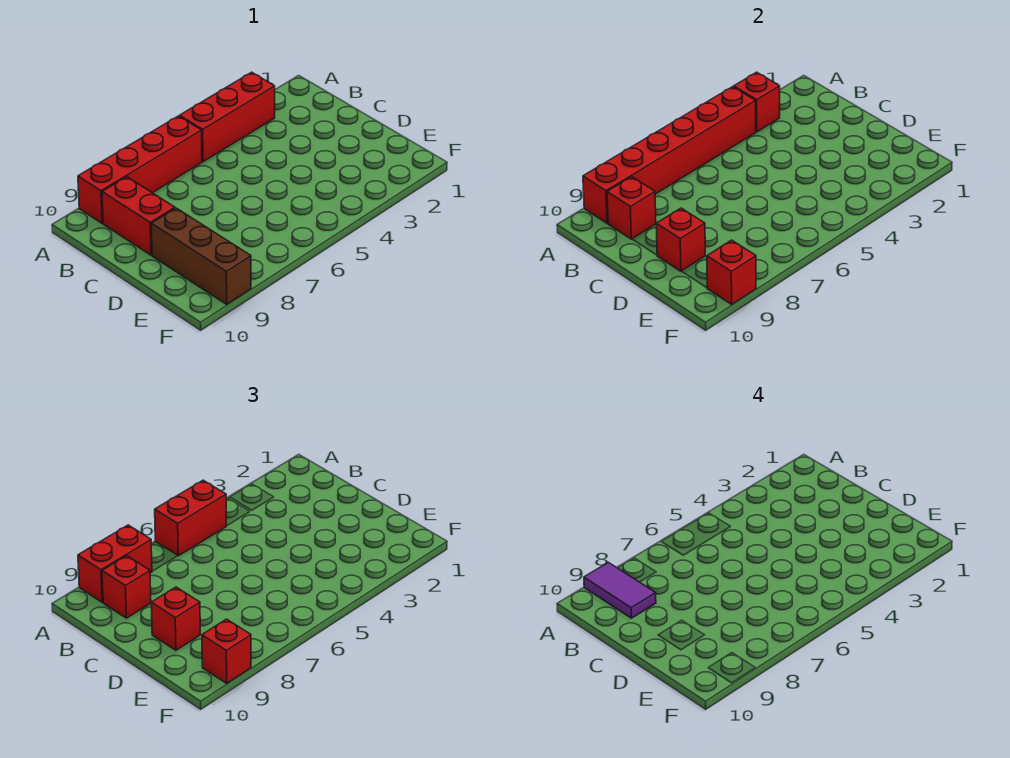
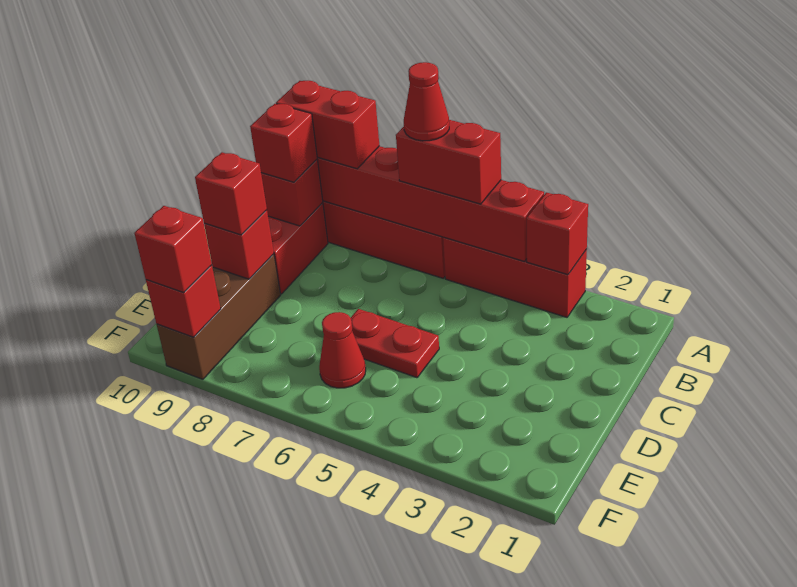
none -> red cone A6 level 4
purple tile A9:B9 level 4 -> none
none -> red plate D5:D6 level 1
none -> red cone E6 level 1

